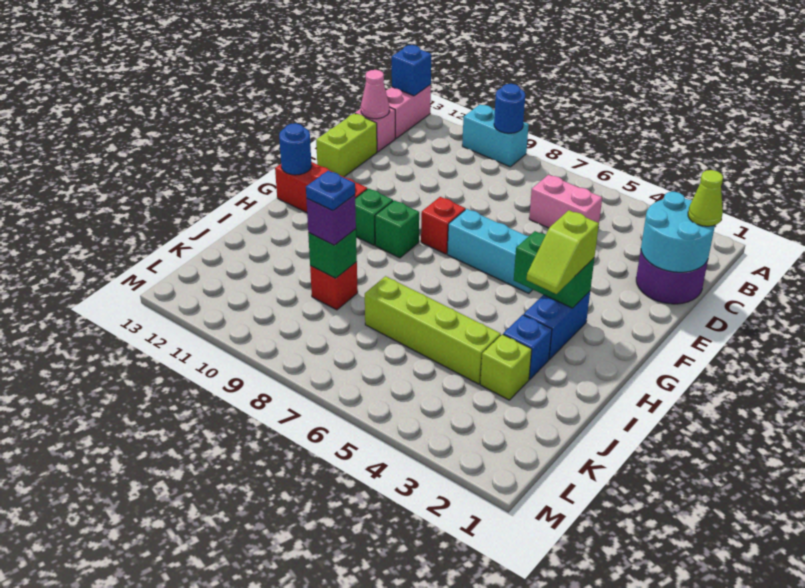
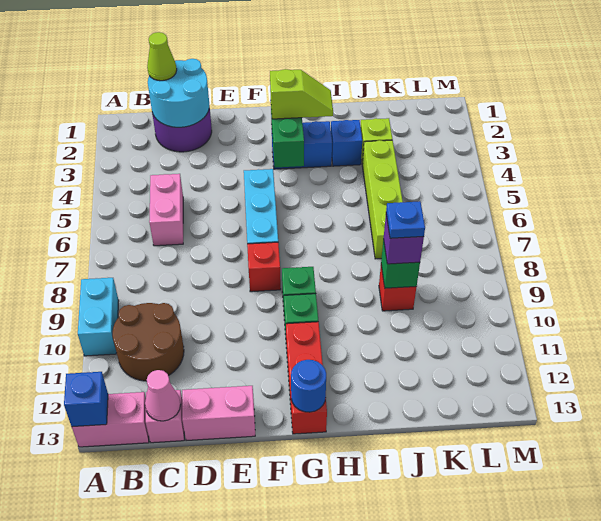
blue round brick A9 level 2 -> none
none -> brown round brick B10:C11 level 1
lime brick D13:E13 level 1 -> pink brick D13:E13 level 1

